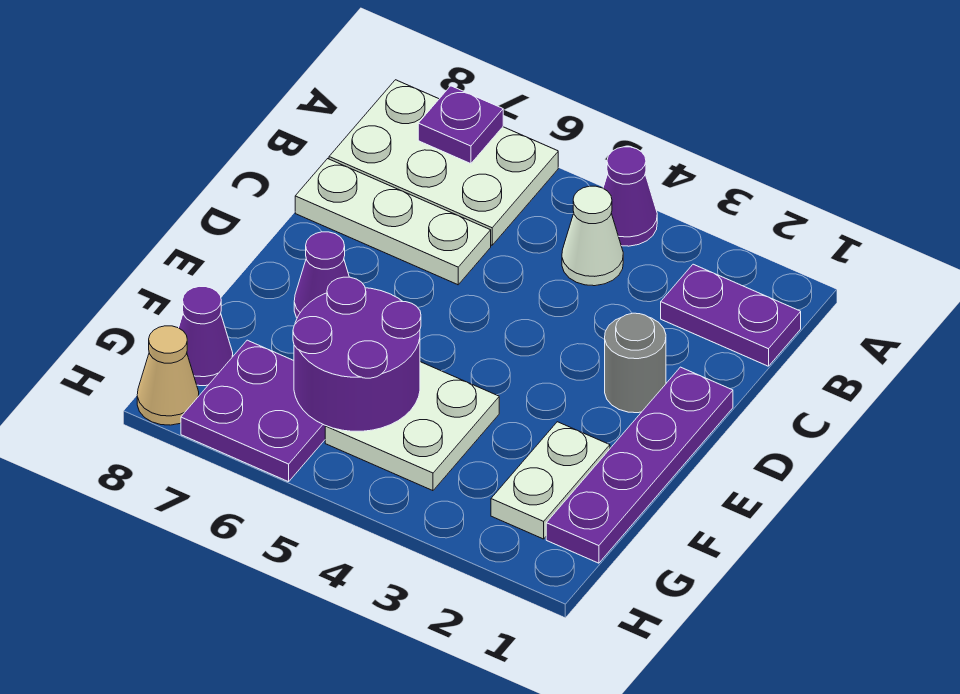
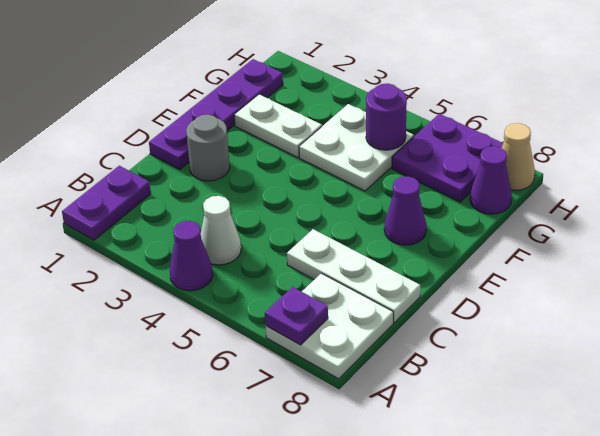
white plate A6:B8 level 1 -> white plate A7:B8 level 1
purple plate B1:B2 level 1 -> purple plate A1:B1 level 1
white plate F2:G2 level 1 -> white plate F2:F3 level 1
purple round brick F5:G6 level 2 -> purple round brick G5 level 2

